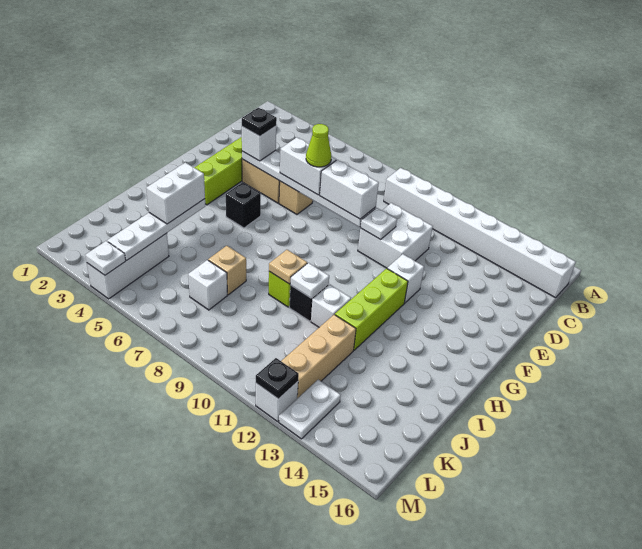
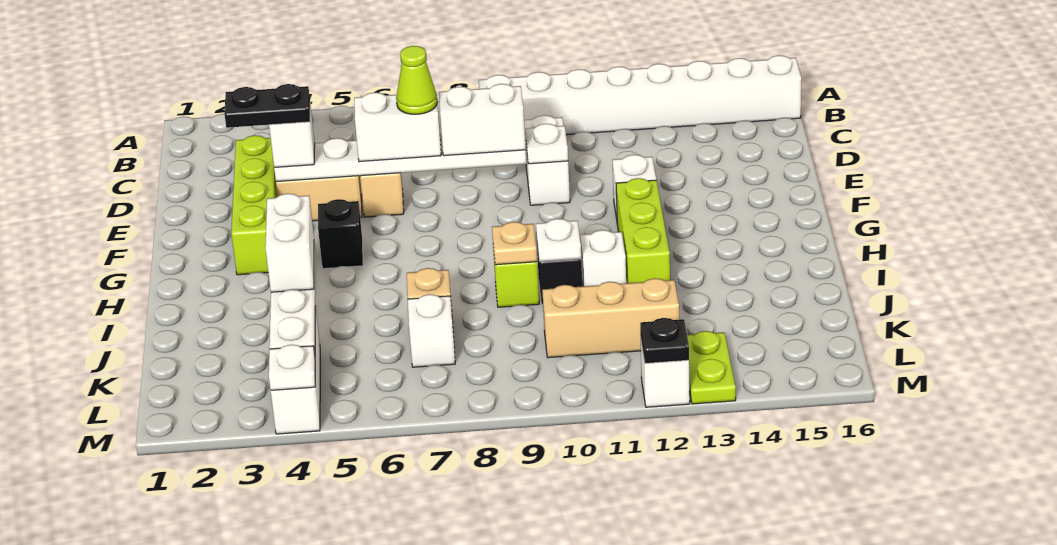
white brick D10:E11 level 1 -> white brick D10:E10 level 1
black plate E4 level 4 -> black plate E3:E4 level 4
tan brick J12:L12 level 1 -> tan brick K10:K12 level 1
white plate L13:M13 level 1 -> lime plate L13:M13 level 1

